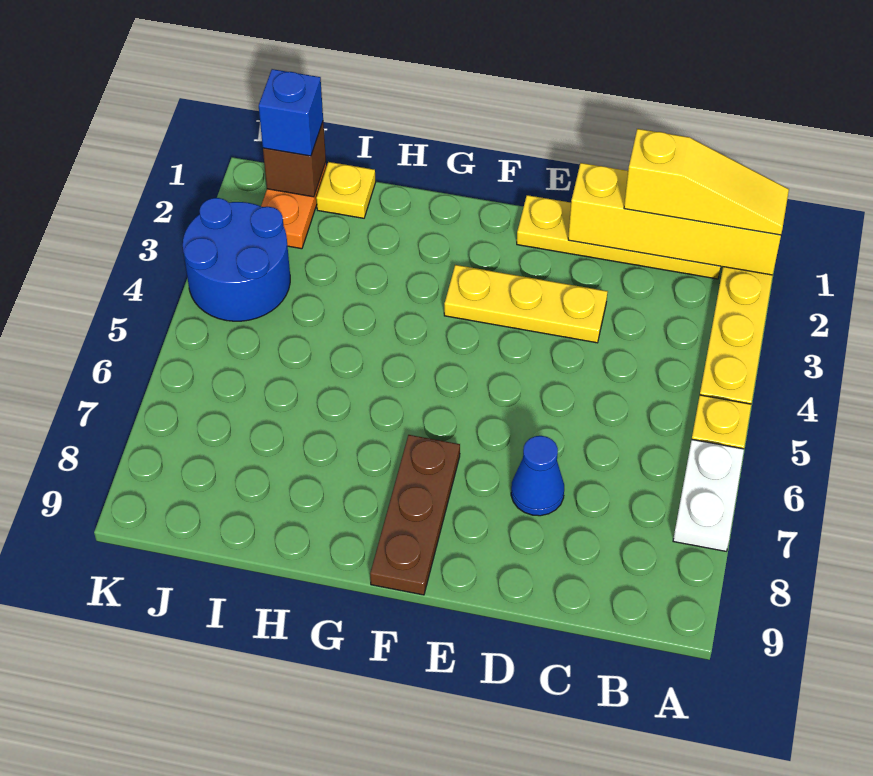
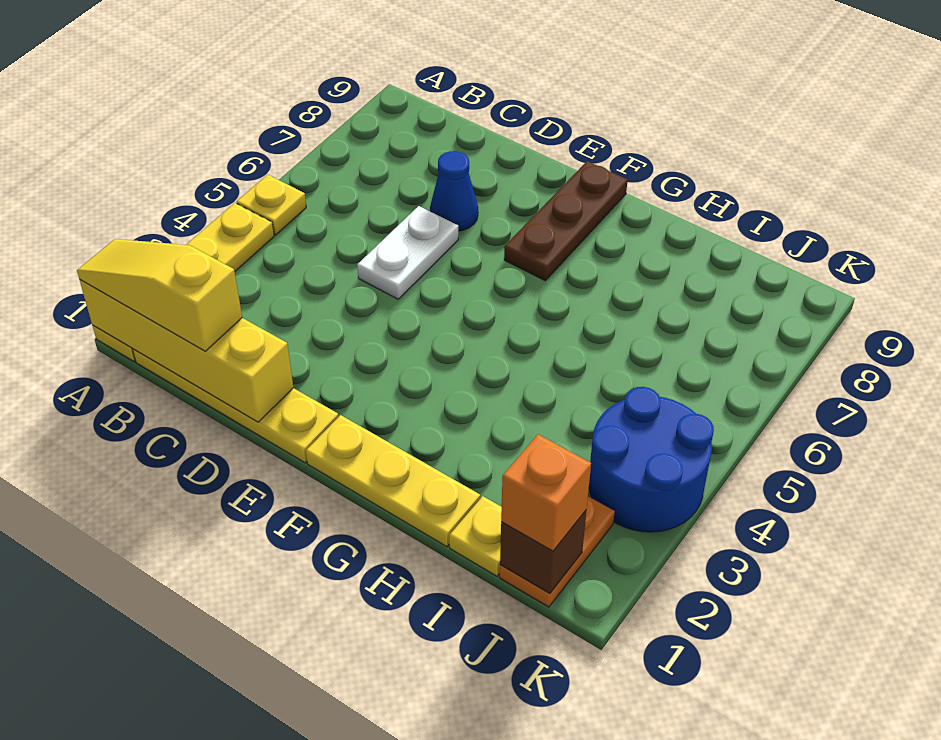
white plate A6:A7 level 1 -> white plate D5:D6 level 1
yellow plate D3:F3 level 1 -> yellow plate F1:H1 level 1
blue brick J1 level 3 -> orange brick J1 level 3

